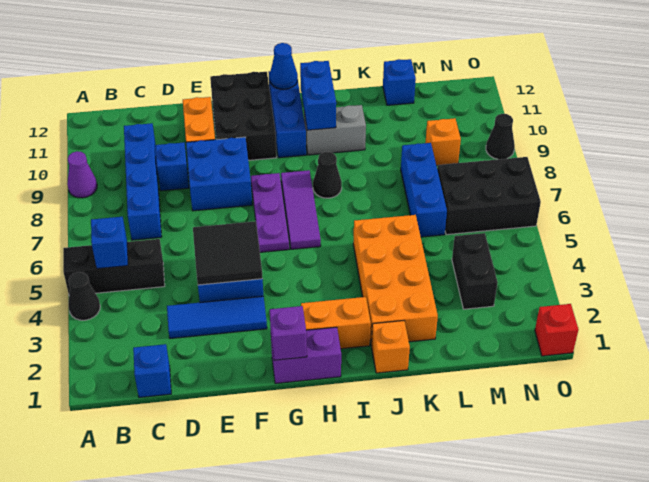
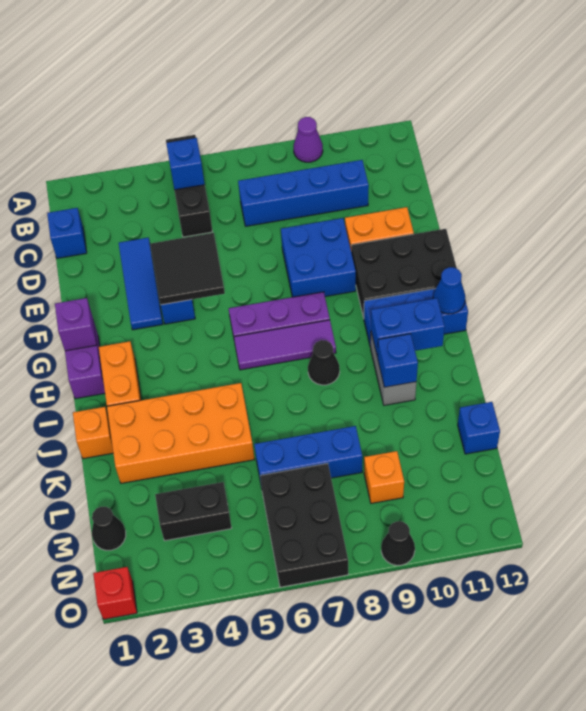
black cone A4 level 1 -> black cone M1 level 1
blue brick D9 level 1 -> blue brick J10 level 2

